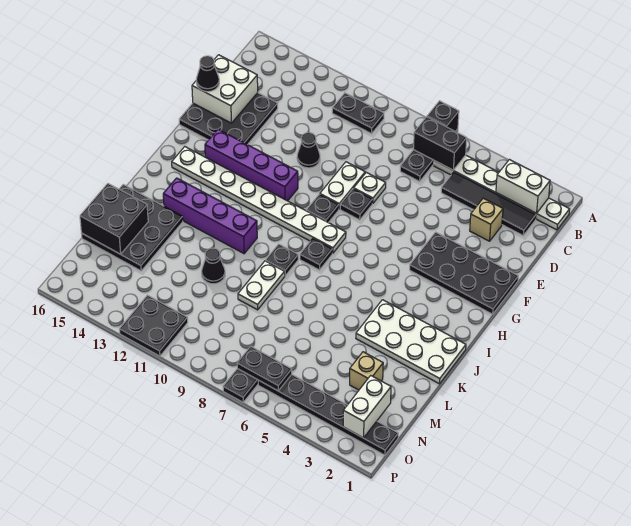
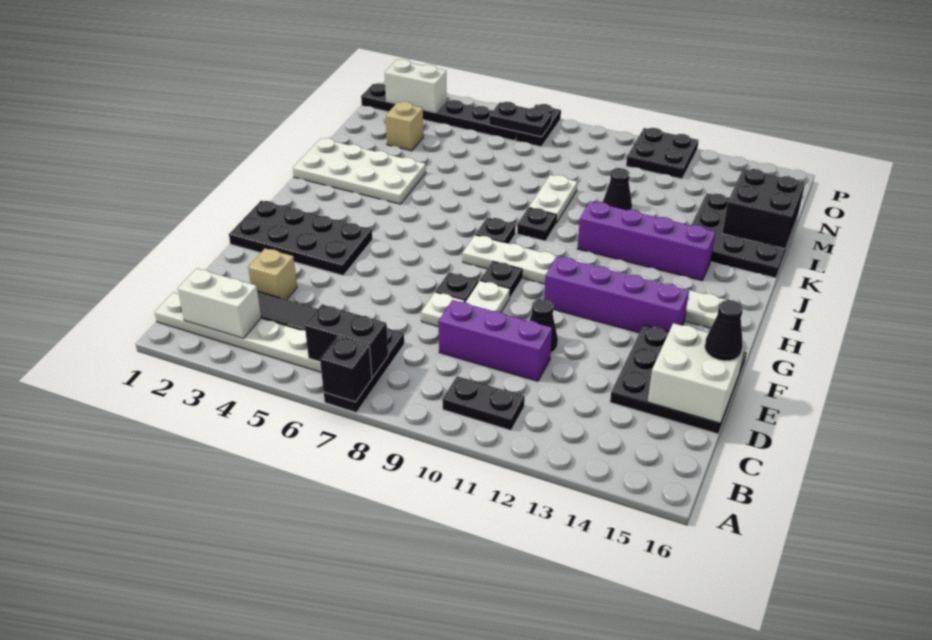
none -> purple brick D9:D11 level 1
white brick N2:O2 level 2 -> white brick O2:O3 level 2

